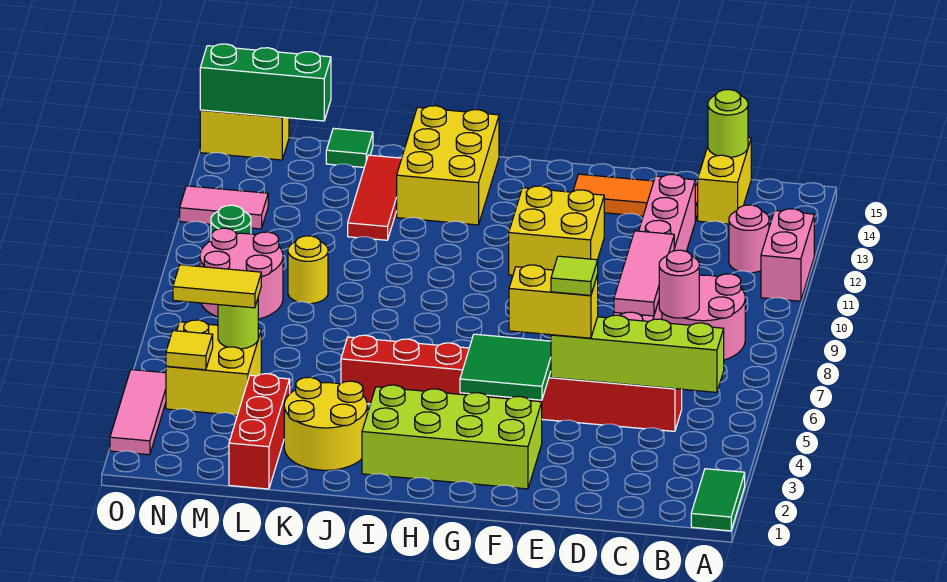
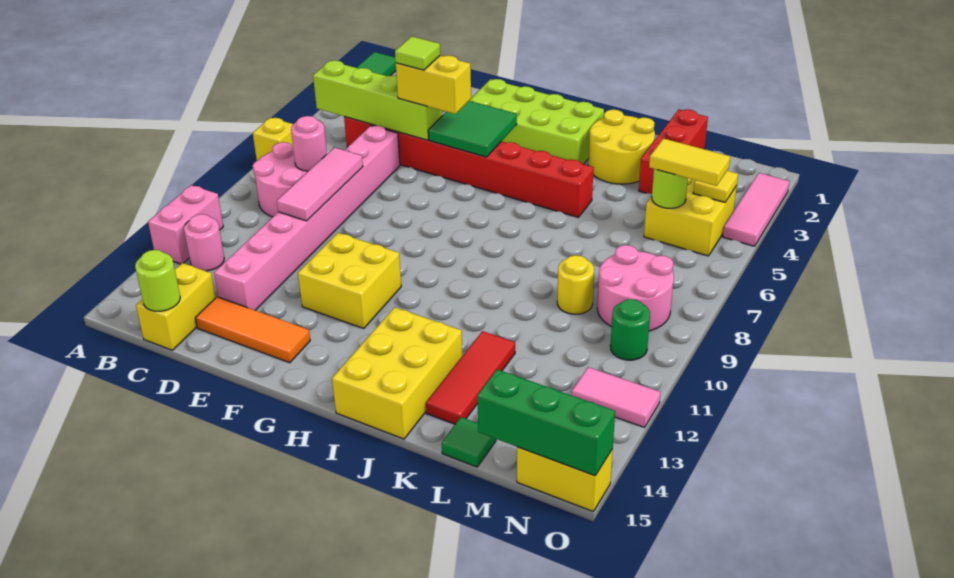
none -> yellow brick A7 level 1

